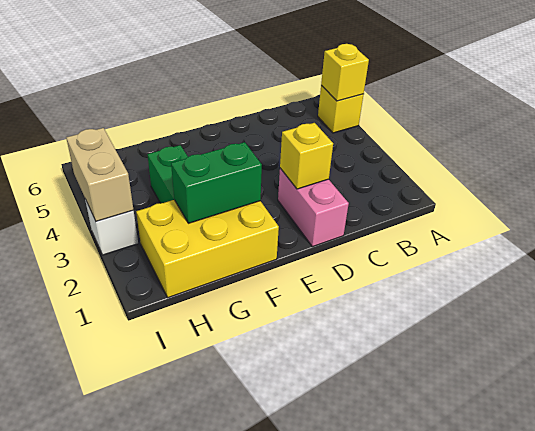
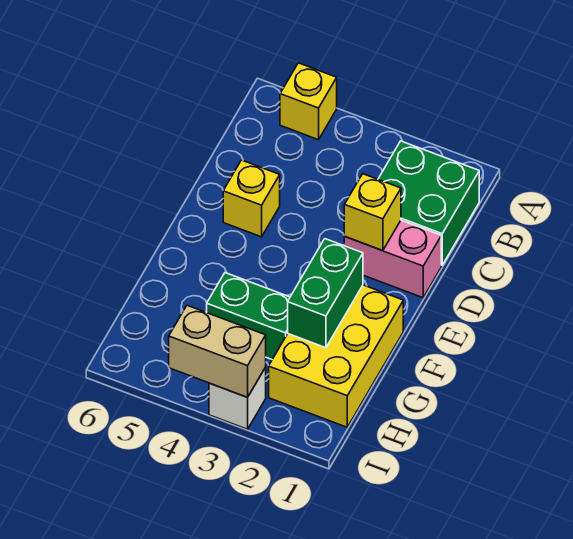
yellow brick A5 level 2 -> yellow brick D5 level 1
none -> green brick B1:C2 level 1

